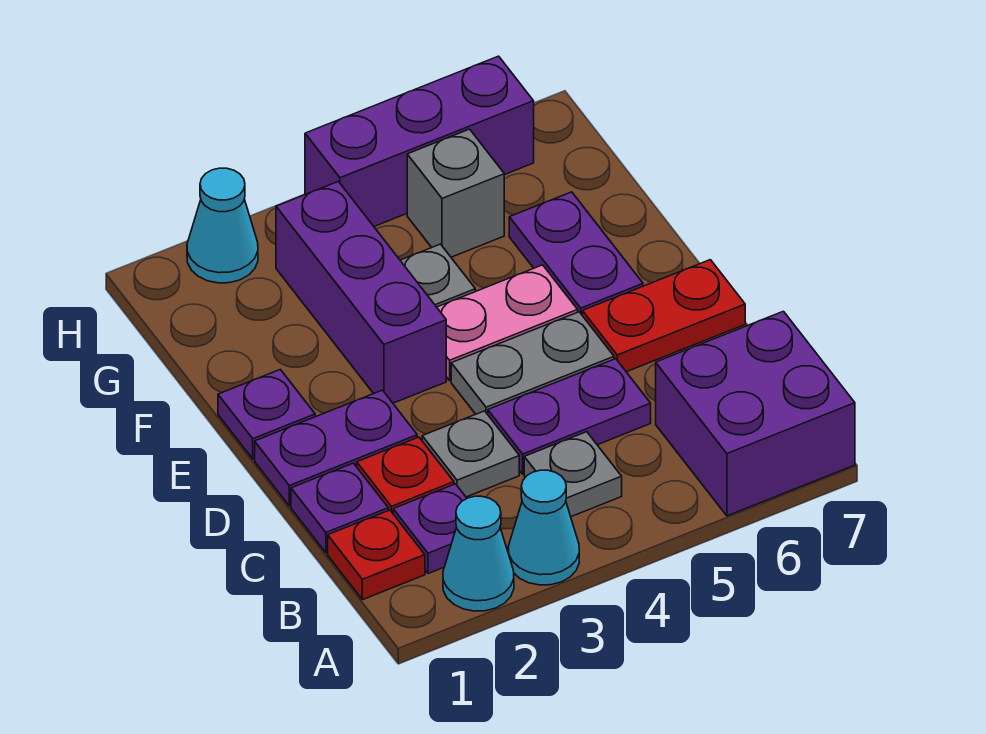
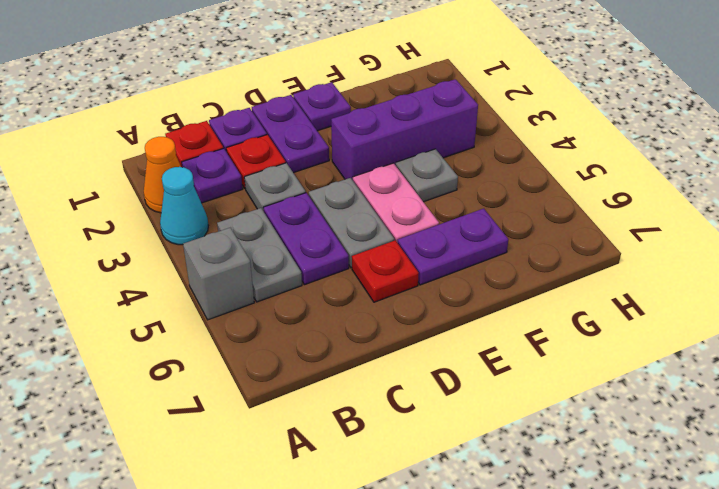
cyan cone A2 level 1 -> orange cone A2 level 1
purple brick A6:B7 level 1 -> none
grey plate B4 level 1 -> grey plate B4:B5 level 1
red plate D6:D7 level 1 -> red plate D6 level 1
grey brick G5 level 1 -> grey brick A5 level 1
cyan cone H2 level 1 -> none
purple brick H4:H6 level 1 -> none

